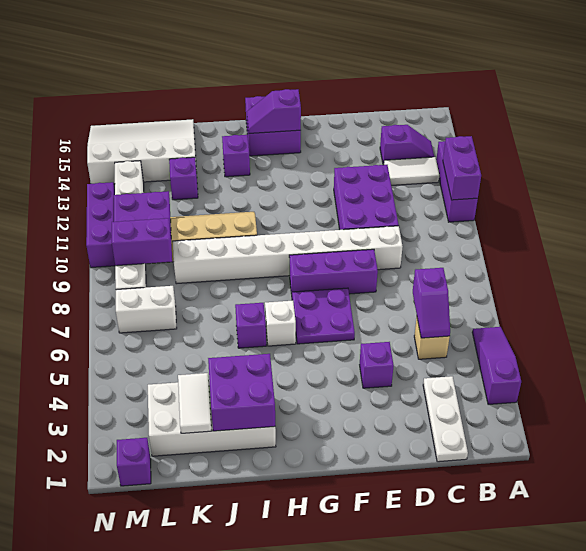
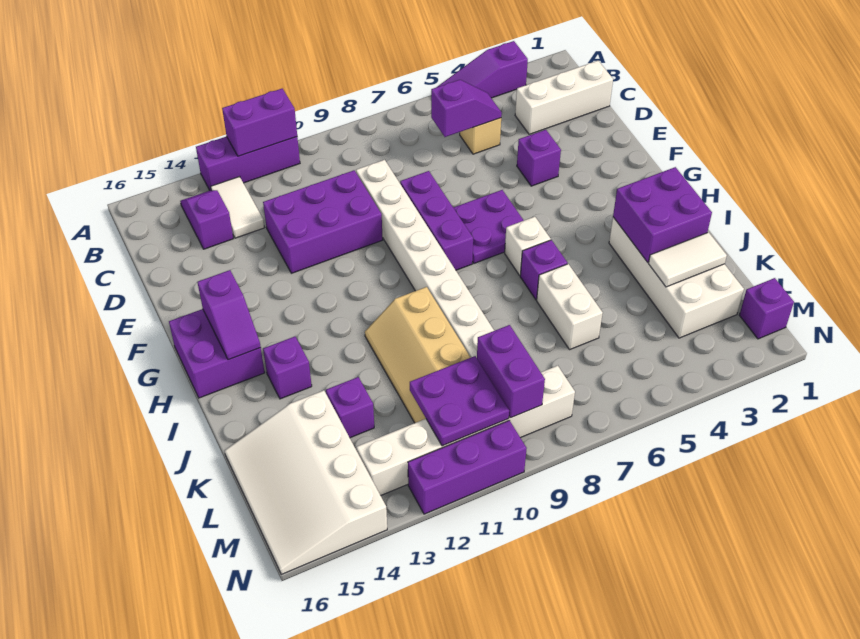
white plate C1:C3 level 1 -> white brick C1:C3 level 1
white brick L7:M7 level 1 -> white brick J6:K6 level 1

